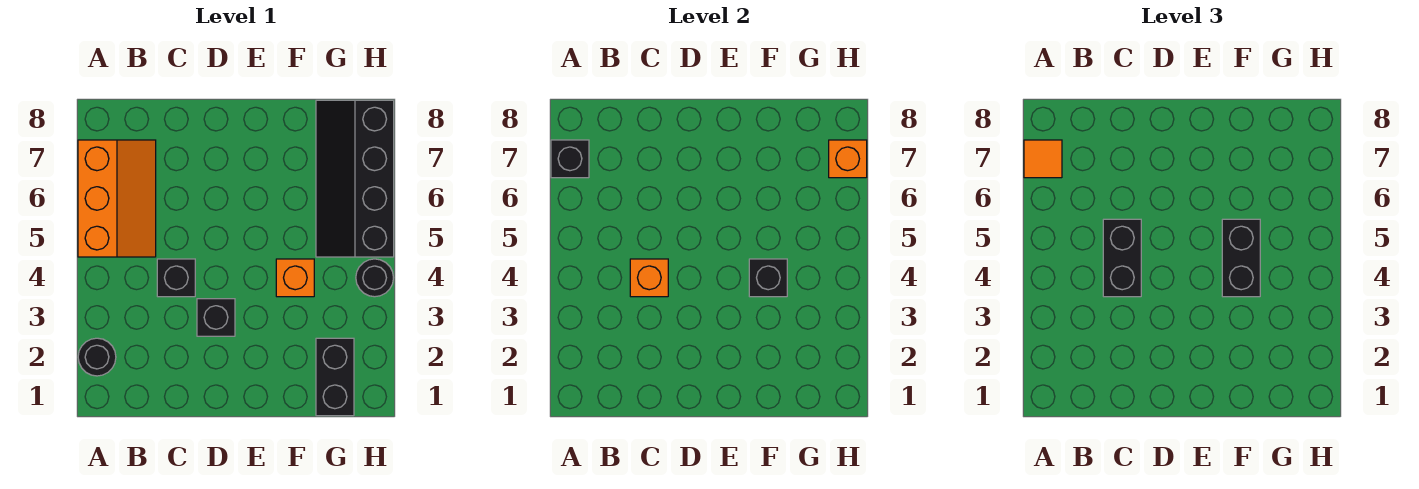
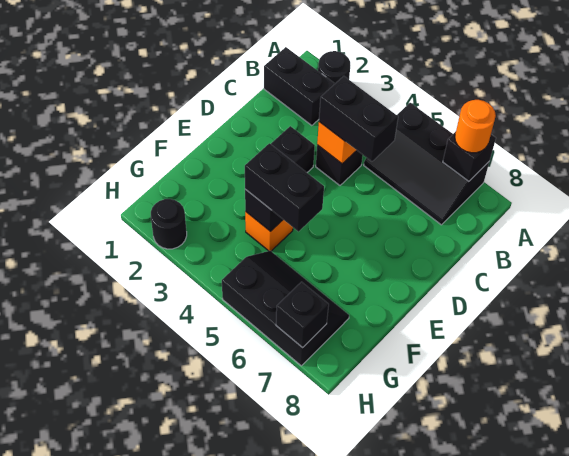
orange slope A5:B7 level 1 top A -> black slope A5:B7 level 1 top A
orange tile A7 level 3 -> orange round brick A7 level 3
black brick G1:G2 level 1 -> black brick B1:B2 level 1
black slope G5:H8 level 1 top H -> black slope G5:H7 level 1 top H
black round brick H4 level 1 -> black round brick H2 level 1
orange brick H7 level 2 -> black brick H7 level 2

